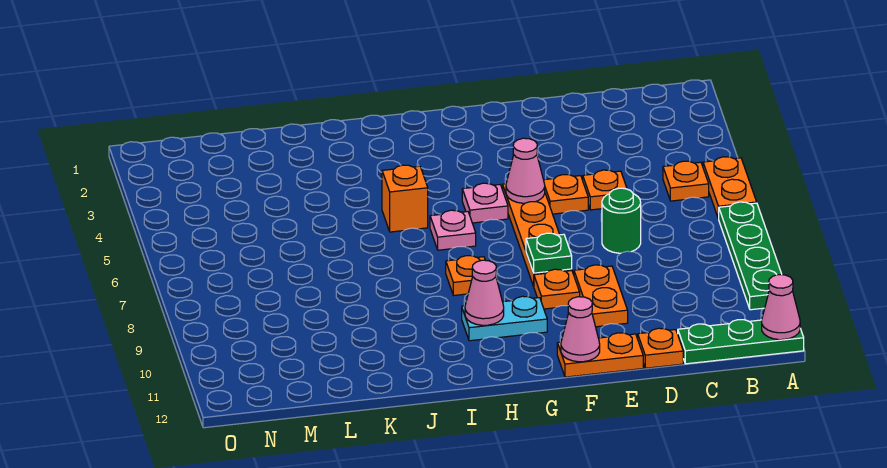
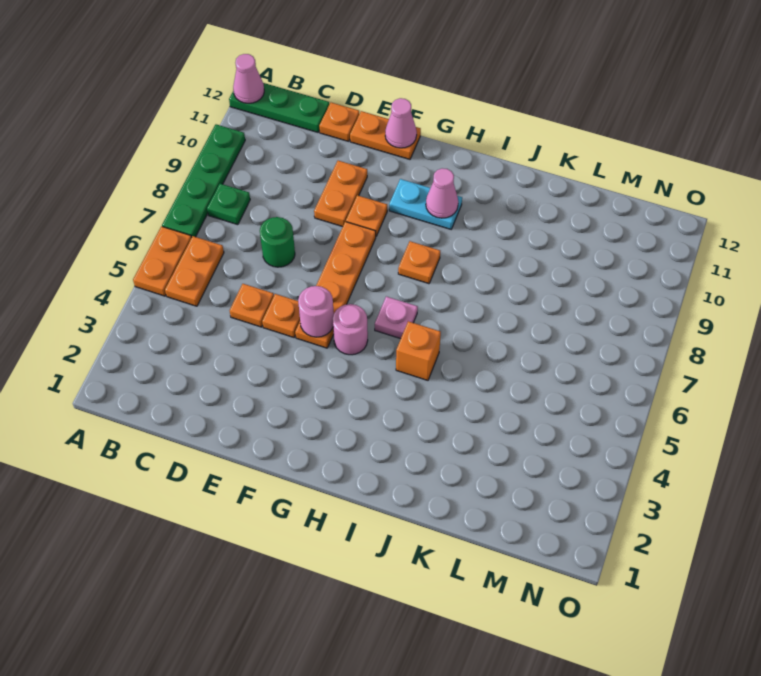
orange plate B5 level 1 -> orange plate B5:B6 level 1
pink cone F5 level 2 -> pink round brick F5 level 2
green plate F8 level 2 -> green plate B8 level 1
pink plate G5 level 1 -> pink round brick G5 level 1

